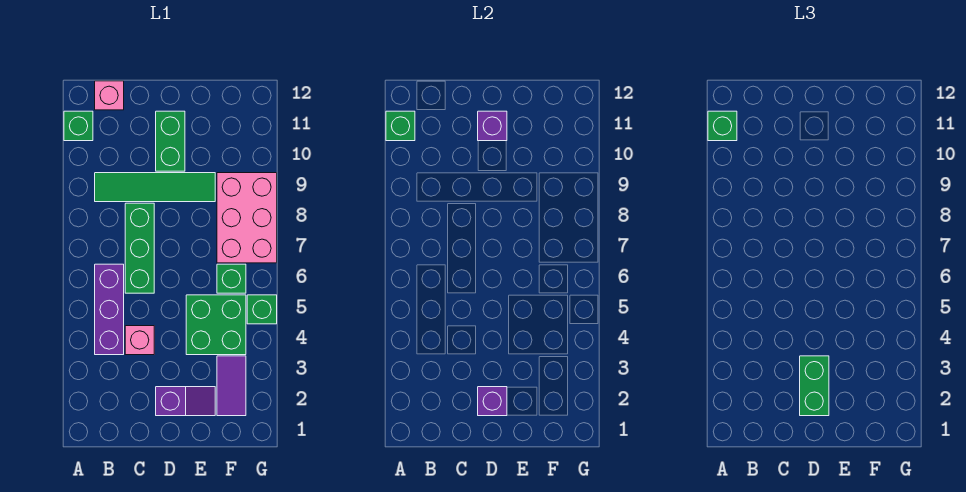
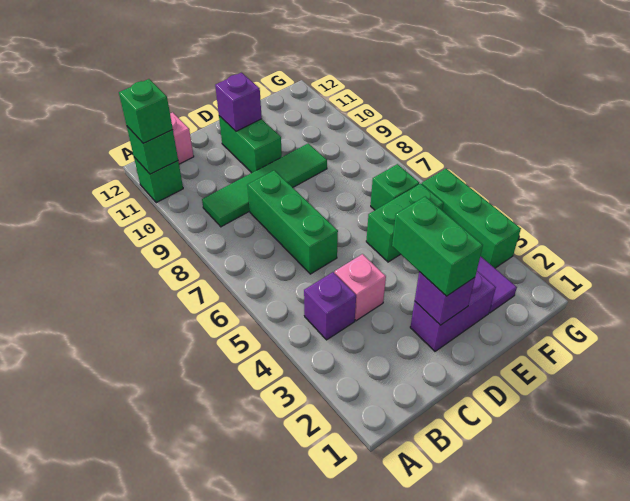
purple brick B4:B6 level 1 -> purple brick B4 level 1
purple slope D2:E2 level 1 top D -> purple brick D2:E2 level 1
green brick E4:F5 level 1 -> green brick E5:F5 level 1
pink brick F7:G9 level 1 -> none
green brick G5 level 1 -> green brick G3:G5 level 1

